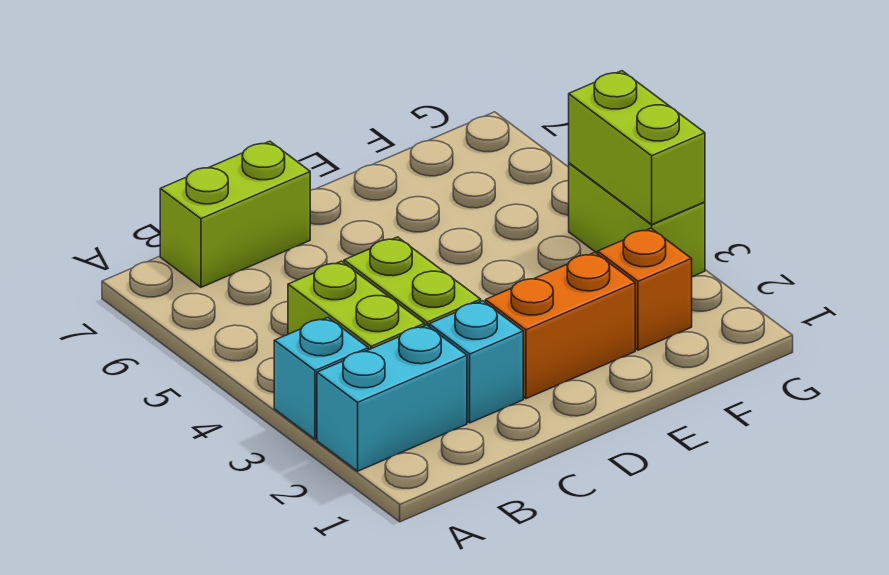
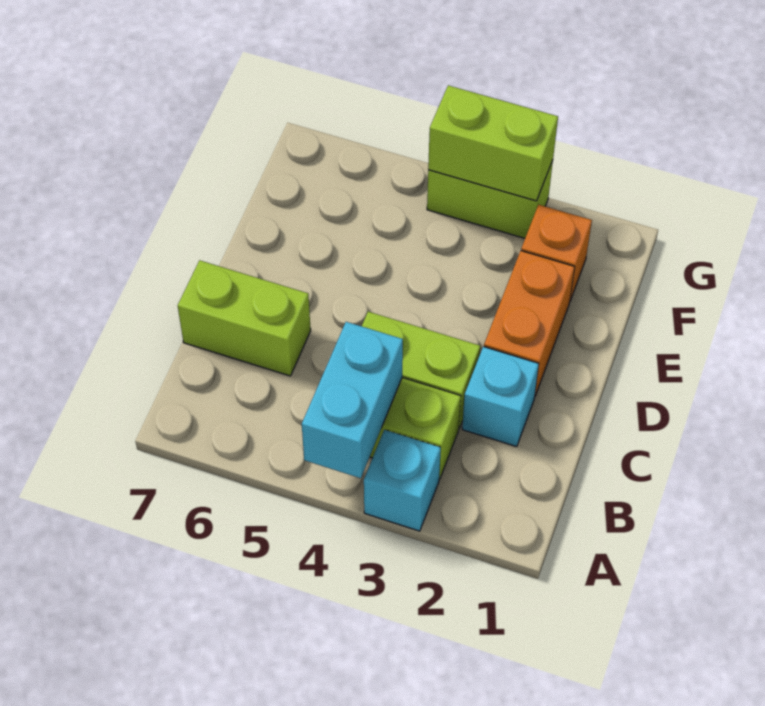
cyan brick A2:B2 level 1 -> cyan brick A4:B4 level 2
lime brick B7:C7 level 1 -> lime brick C6:C7 level 1

